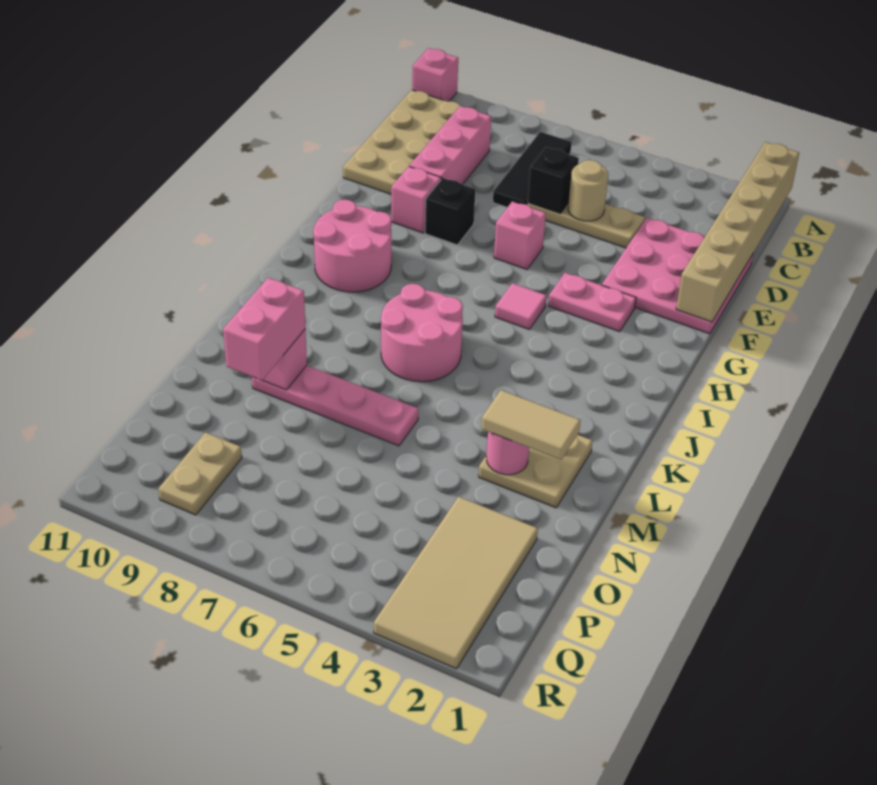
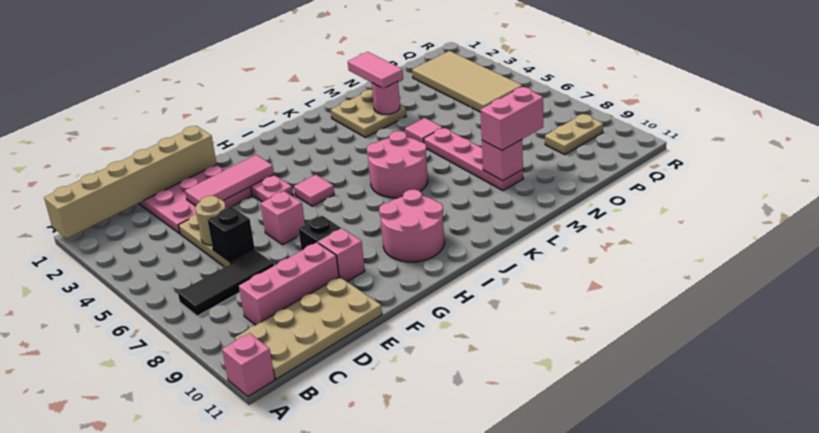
none -> pink tile E3:G3 level 2
tan tile M2:M3 level 3 -> pink tile M2:M3 level 3
none -> pink tile M5 level 1
tan tile O2:R3 level 1 -> tan tile P2:Q5 level 1

